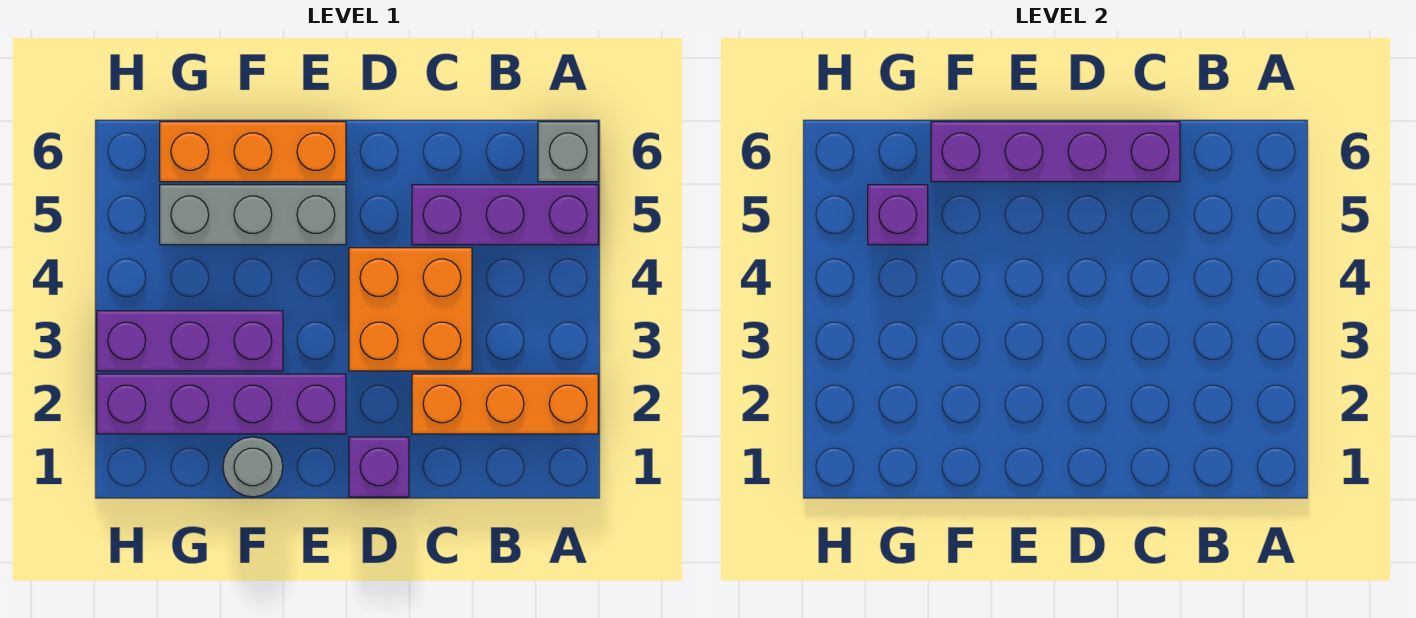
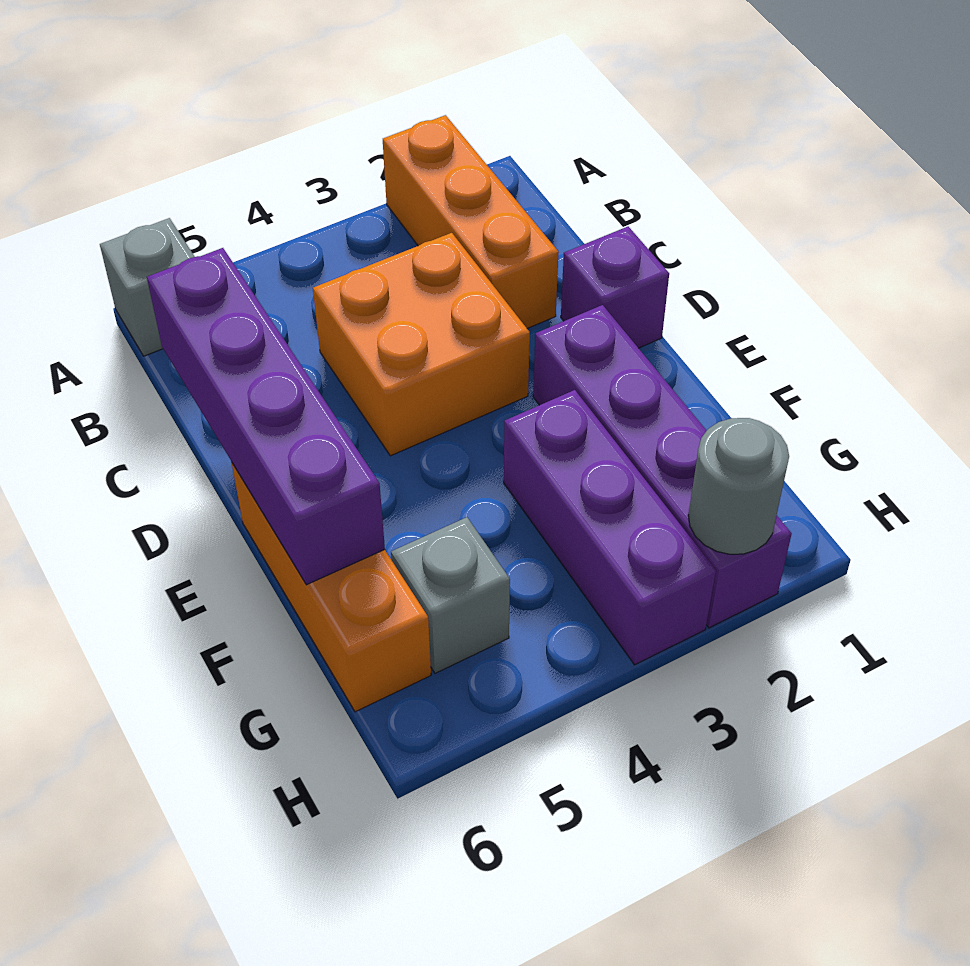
purple brick A5:C5 level 1 -> none
grey brick E5:G5 level 1 -> grey brick G5 level 1
grey round brick F1 level 1 -> grey round brick H2 level 2
purple brick G5 level 2 -> none

